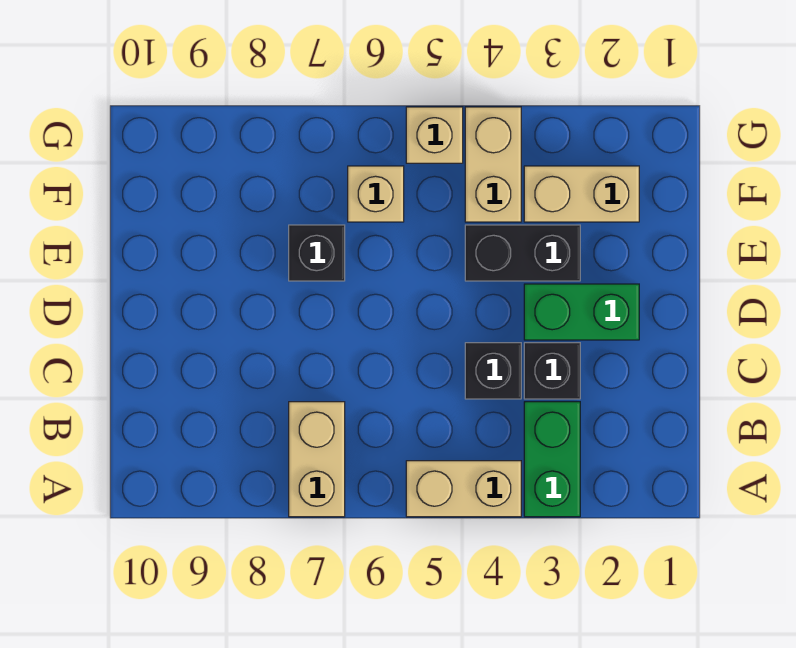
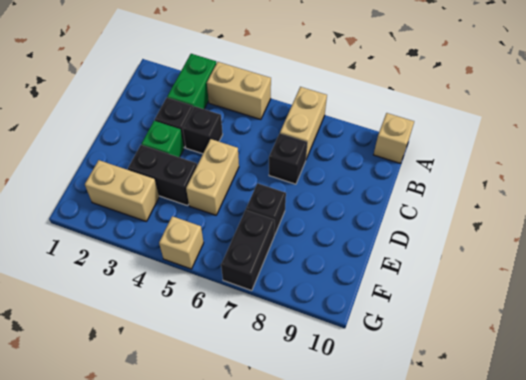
none -> black brick C7 level 1
green brick D2:D3 level 1 -> green brick D3 level 1
tan brick F4:G4 level 1 -> tan brick D5:E5 level 1
tan brick F6 level 1 -> tan brick A10 level 1
none -> black brick F7:G7 level 1

